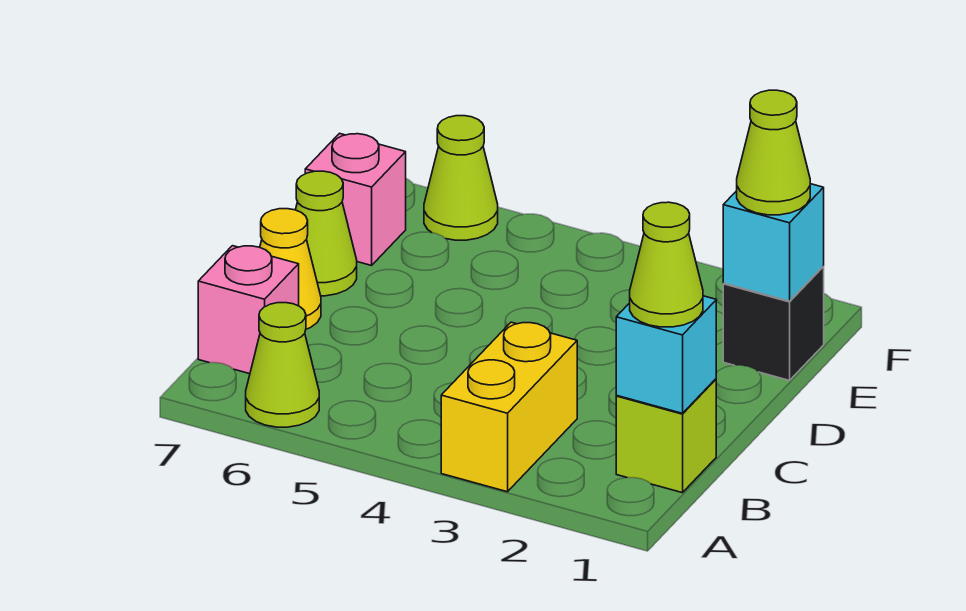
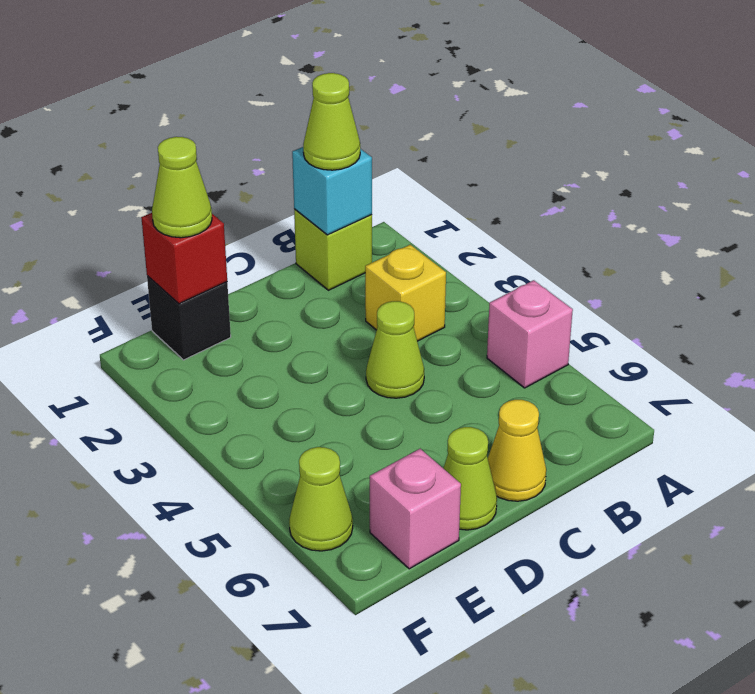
yellow brick A3:B3 level 1 -> yellow brick B3 level 1
lime cone A6 level 1 -> lime cone C4 level 1
pink brick B7 level 1 -> pink brick A5 level 1
cyan brick E1 level 2 -> red brick E1 level 2

